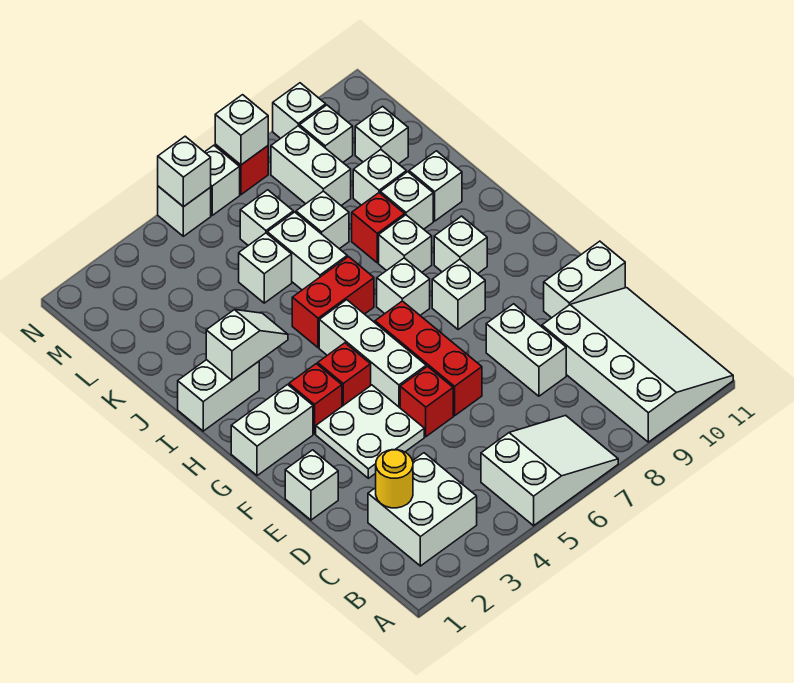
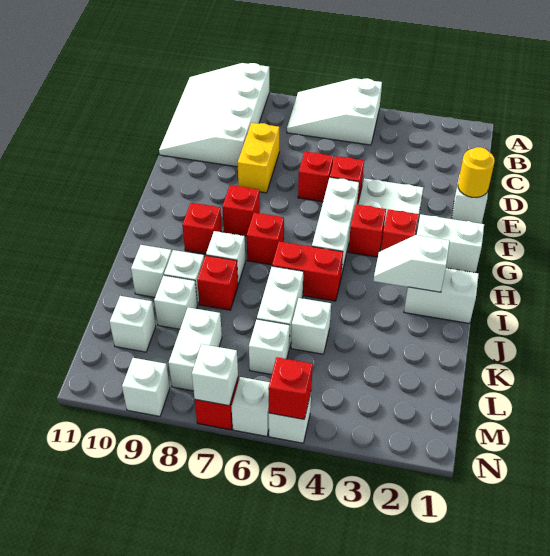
white brick B2:C3 level 1 -> none
yellow round brick C2 level 2 -> yellow round brick E1 level 2
white brick D8:E8 level 1 -> yellow brick D8:E8 level 1
red brick E6:G6 level 1 -> red brick E6 level 1
white brick E10:E11 level 1 -> none
white brick G8 level 1 -> red brick G8 level 1
white brick H7 level 1 -> red brick H7 level 1
white brick H9 level 1 -> red brick H9 level 1
white brick K7 level 1 -> none
white brick M9 level 1 -> none
white brick N5 level 2 -> red brick N5 level 2

